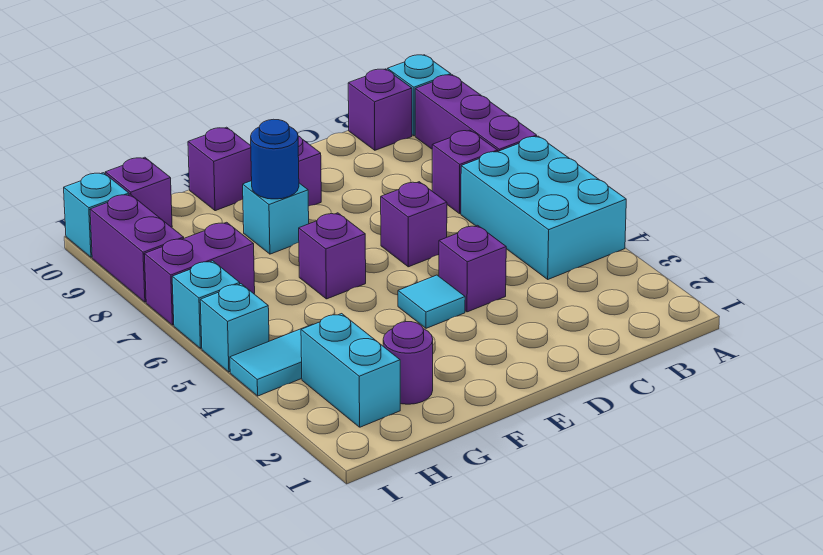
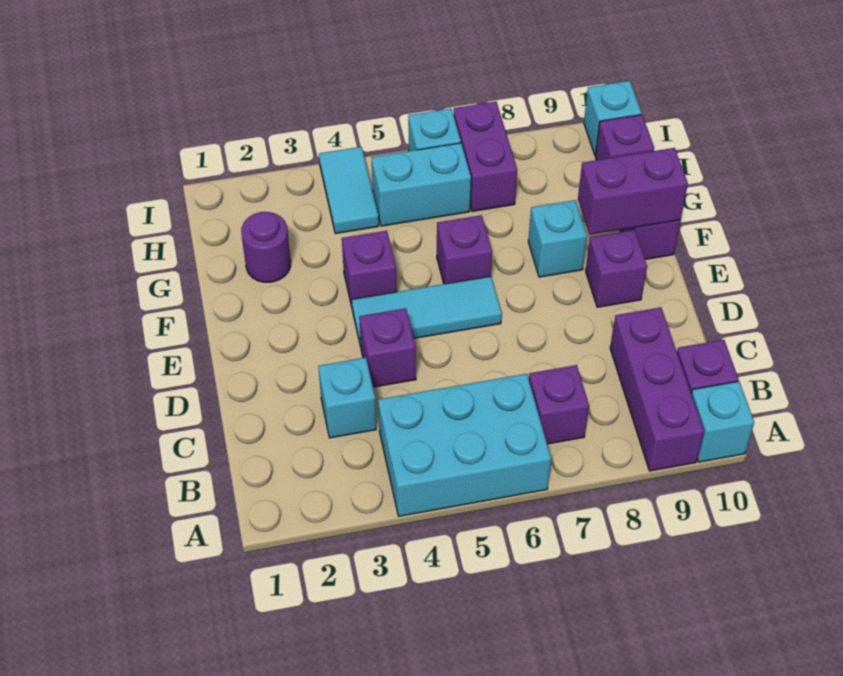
purple brick A7:A9 level 1 -> purple brick A9:C9 level 1
purple brick D6 level 1 -> purple brick F4 level 1
cyan tile E4 level 1 -> cyan tile E4:E6 level 1
blue round brick F8 level 2 -> none
cyan brick H2:H3 level 1 -> cyan brick H5:H6 level 1
cyan brick I5 level 1 -> cyan brick C3 level 1
purple brick I8:I9 level 1 -> purple brick F9:F10 level 2

